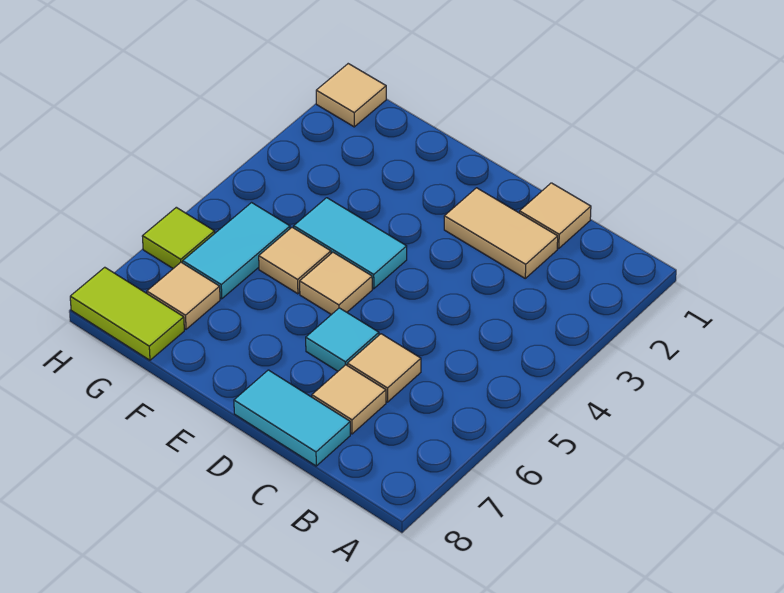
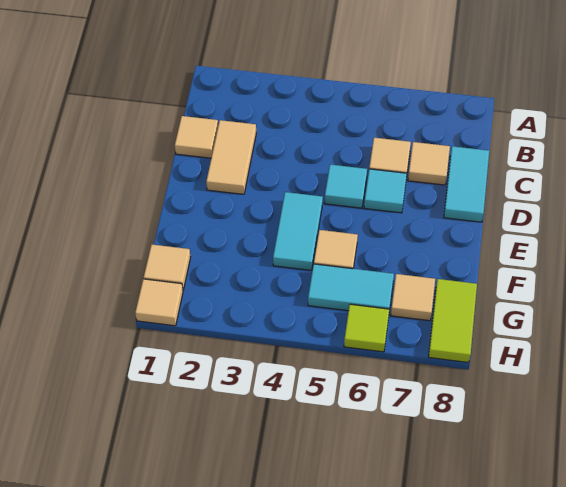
none -> cyan tile D5 level 1
tan tile E5 level 1 -> tan tile G1 level 1

